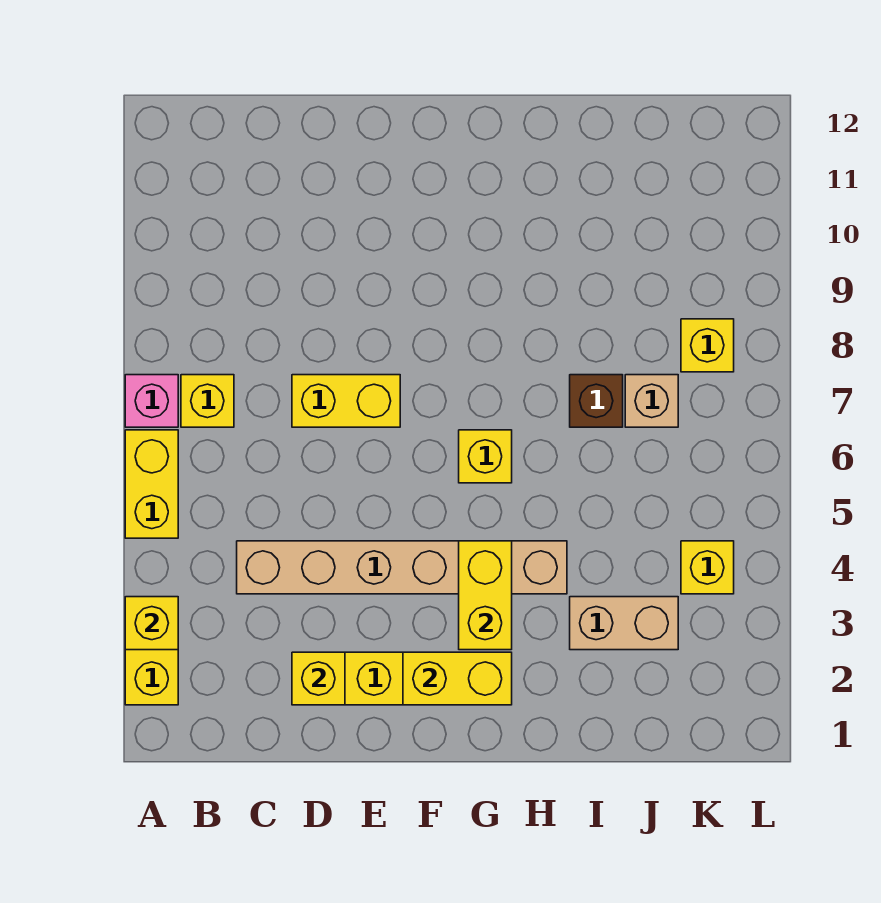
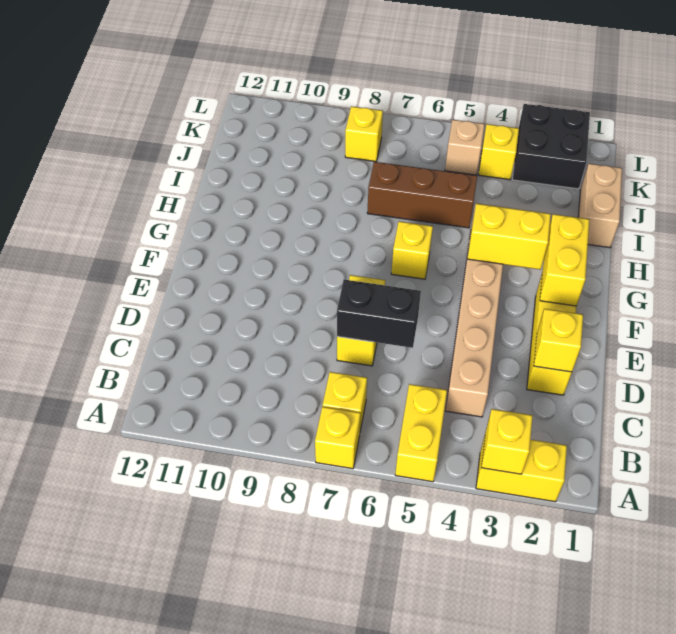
yellow brick A5:A6 level 1 -> yellow brick A5:B5 level 1
pink brick A7 level 1 -> yellow brick A7 level 1
none -> black brick D6:D7 level 2
tan brick I3:J3 level 1 -> tan brick I1:J1 level 1
brown brick I7 level 1 -> brown brick I5:I7 level 1
tan brick J7 level 1 -> tan brick K5 level 1
none -> black brick K2:L3 level 1

